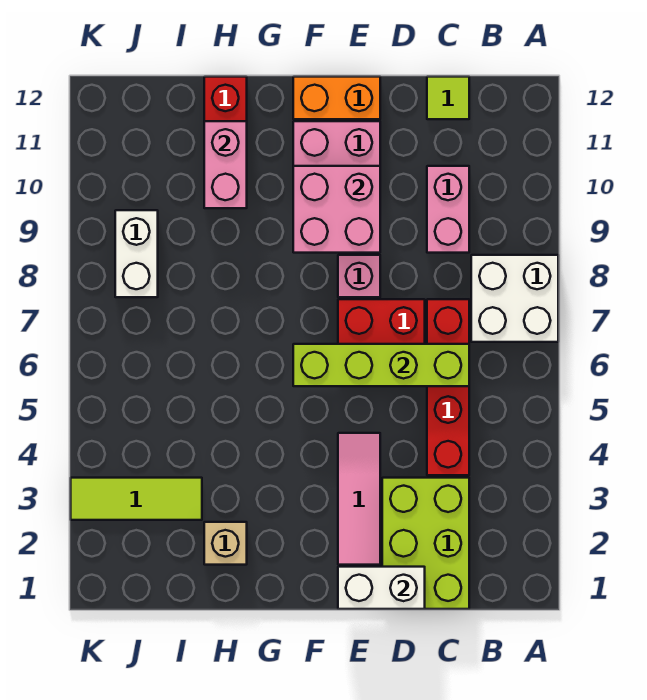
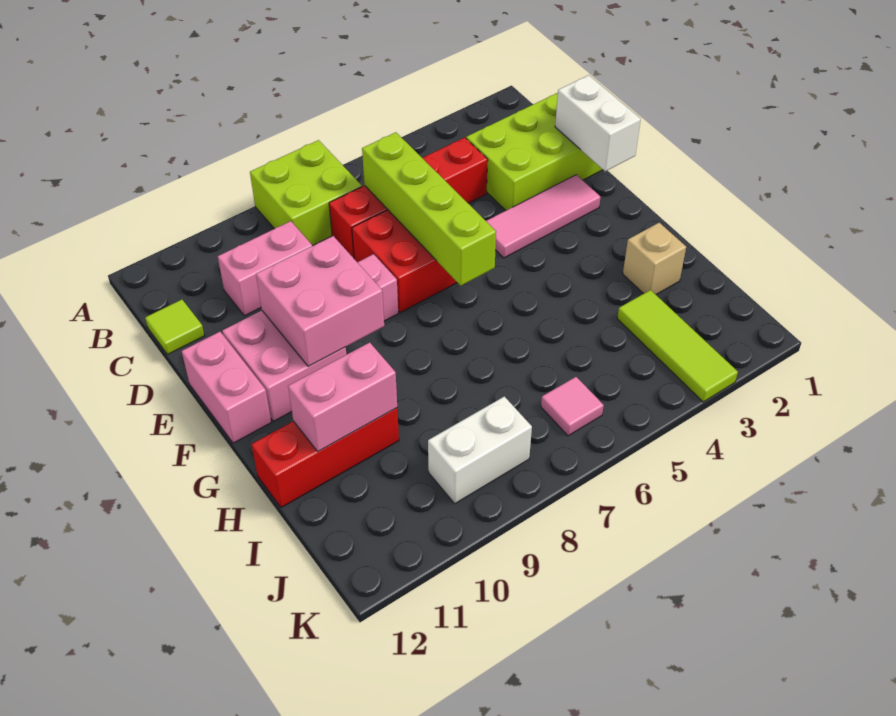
white brick A7:B8 level 1 -> lime brick A7:B8 level 1
orange brick E12:F12 level 1 -> pink brick E12:F12 level 1
none -> pink tile J6 level 1

